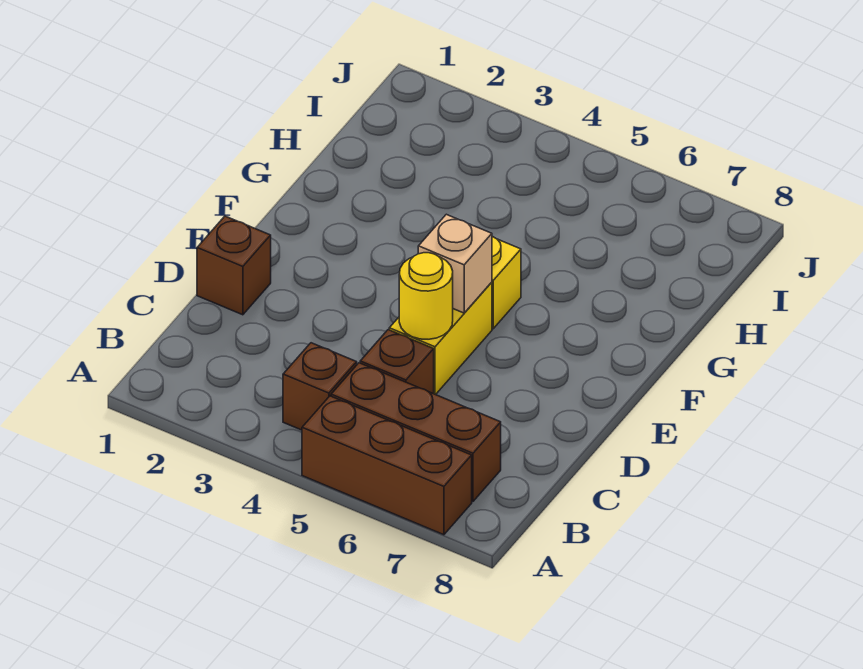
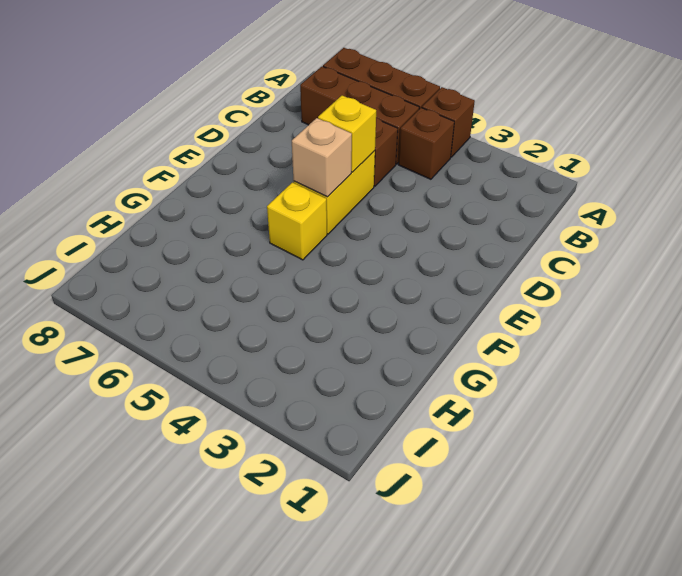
brown brick D1 level 1 -> brown brick A4 level 1
yellow round brick D5 level 2 -> yellow brick D5 level 2

